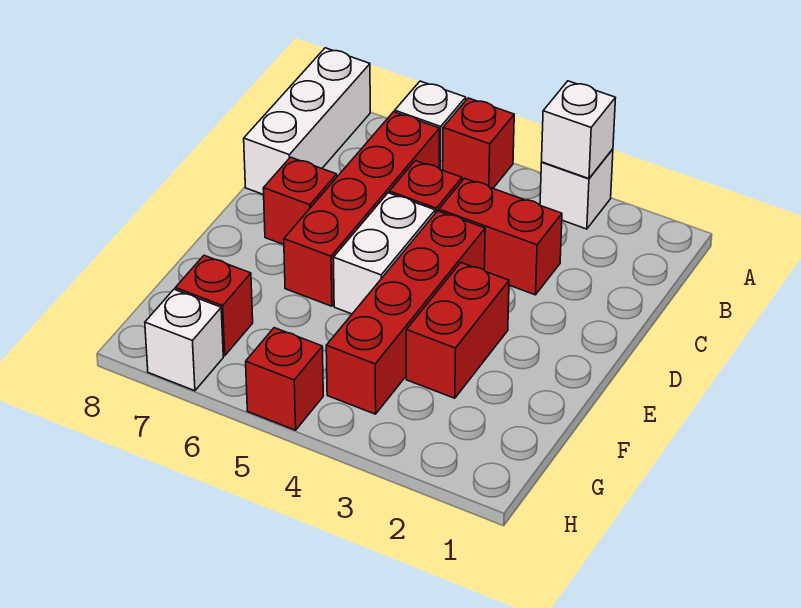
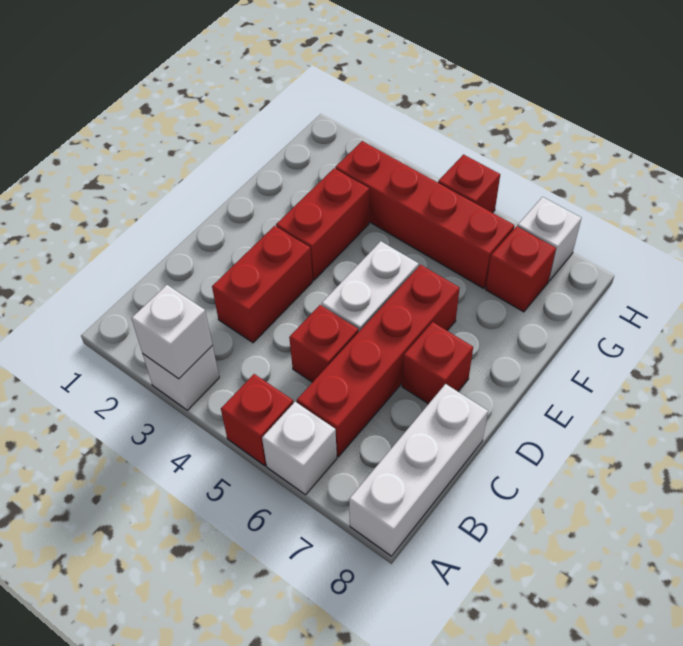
red brick C3:C4 level 1 -> red brick C3:D3 level 1
red brick D4:G4 level 1 -> red brick G3:G6 level 1

